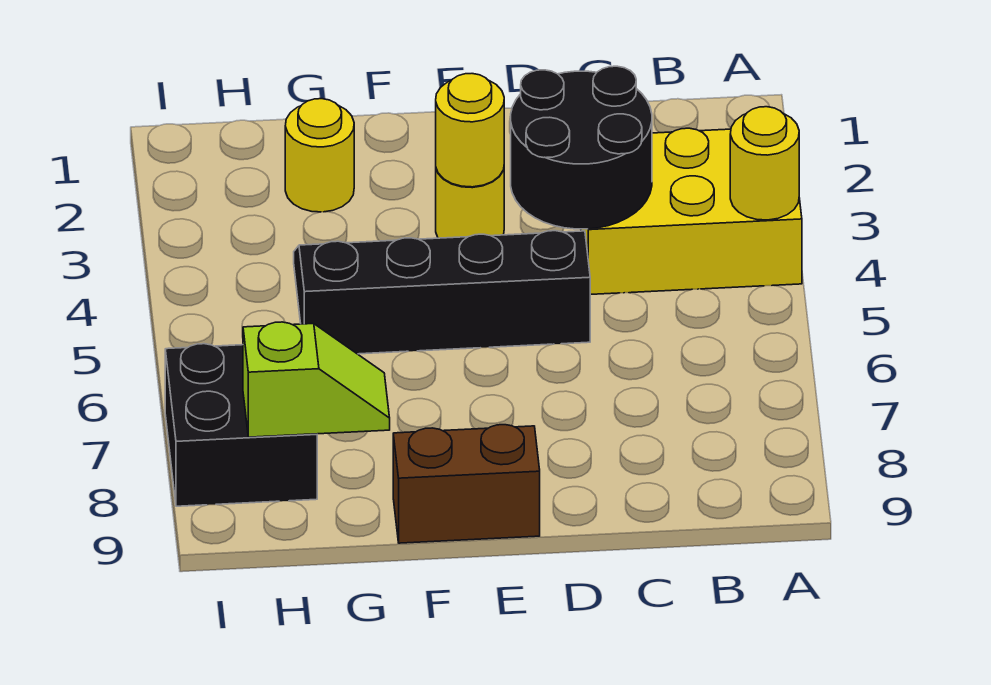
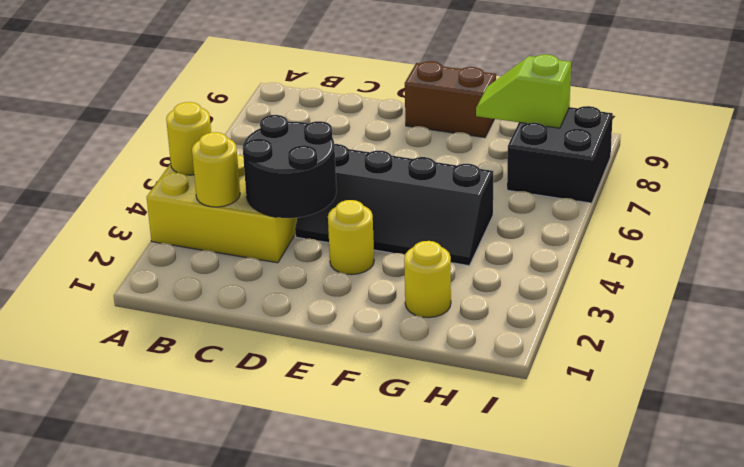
yellow round brick E3 level 2 -> yellow round brick B3 level 2

